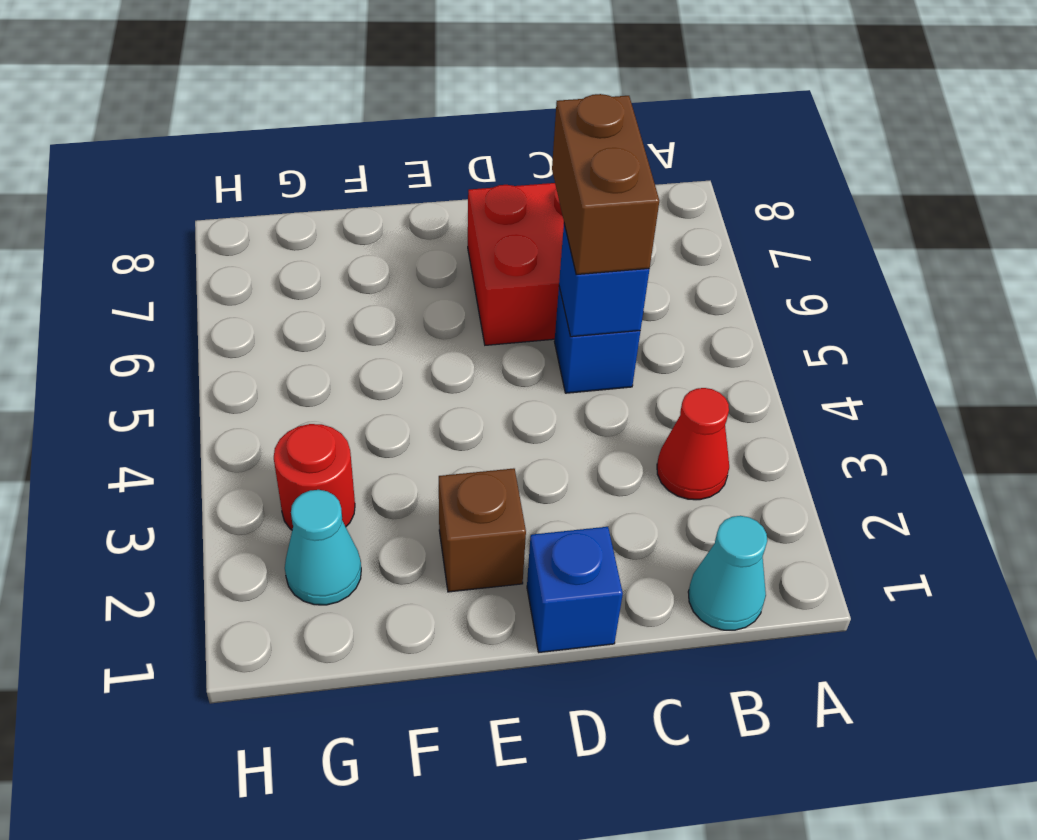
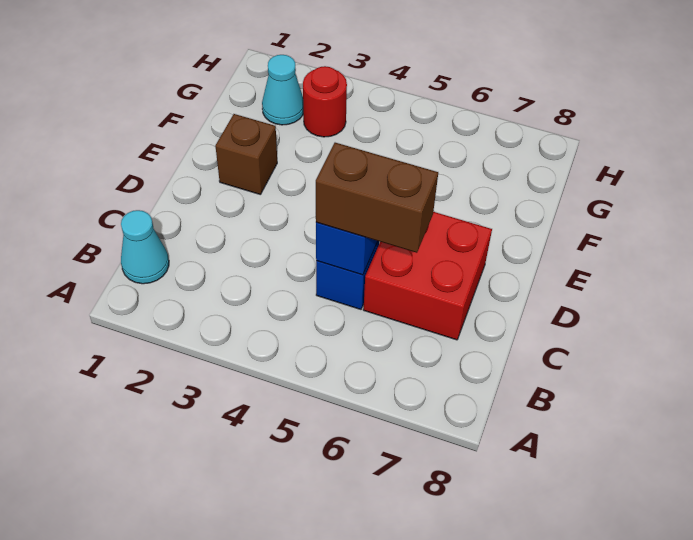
red cone B3 level 1 -> none
blue brick D1 level 1 -> none

